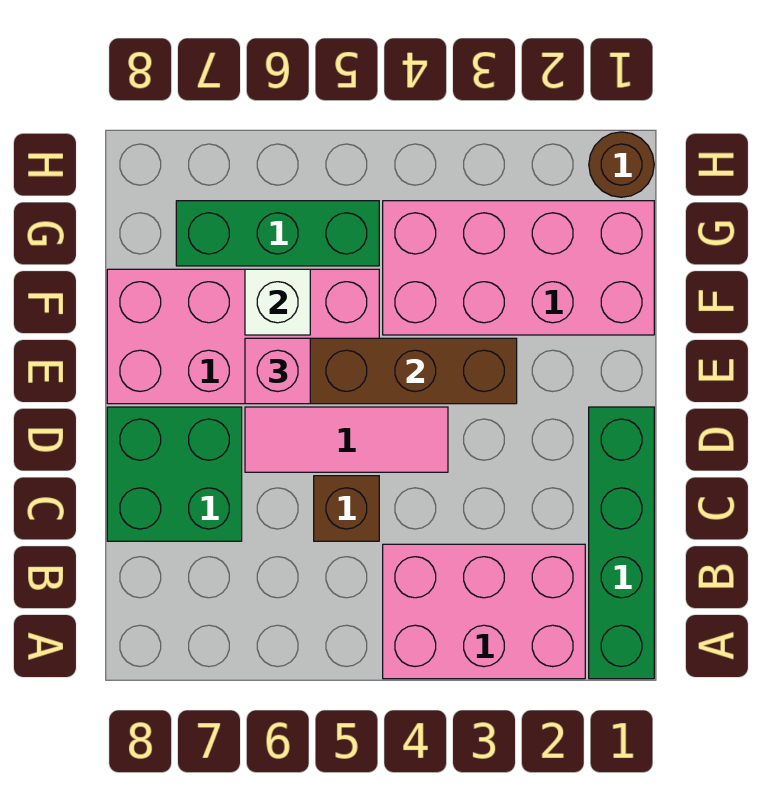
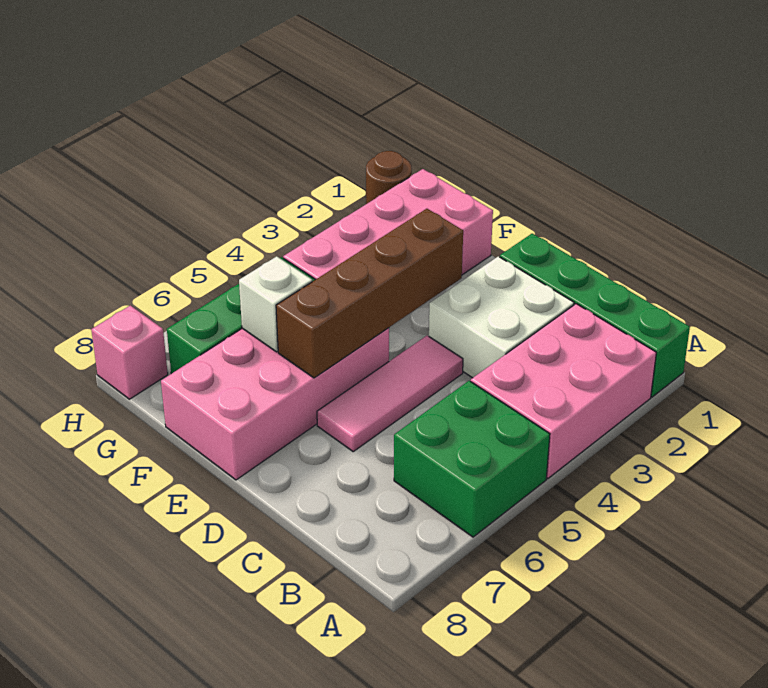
none -> white brick C2:D3 level 1
brown brick C5 level 1 -> none
green brick C7:D8 level 1 -> green brick A5:B6 level 1
pink brick E6 level 3 -> pink brick H8 level 1

